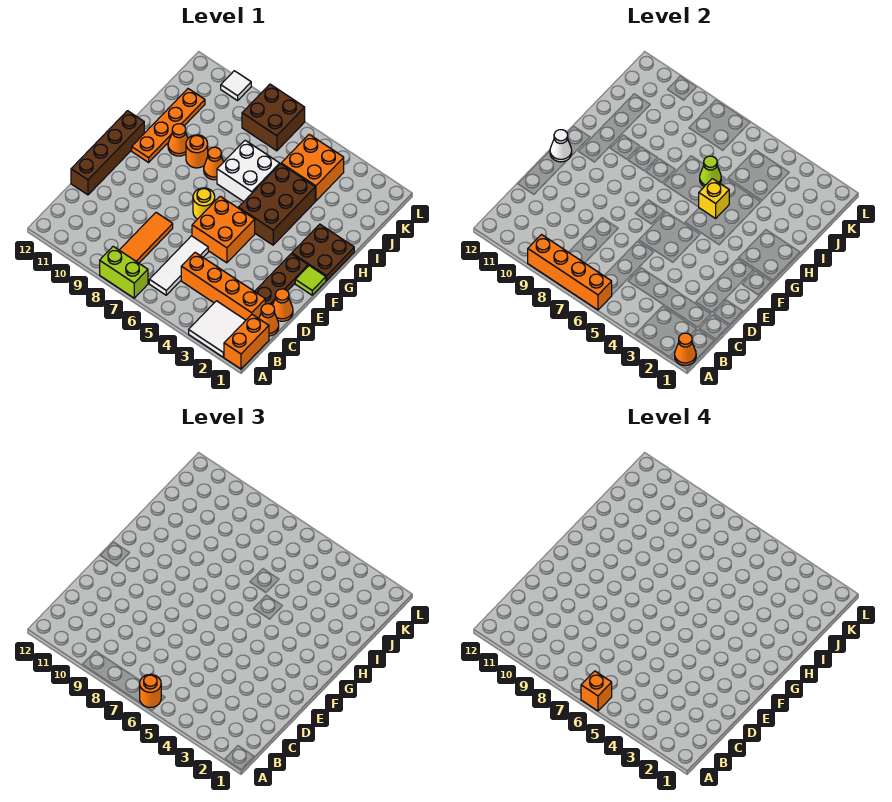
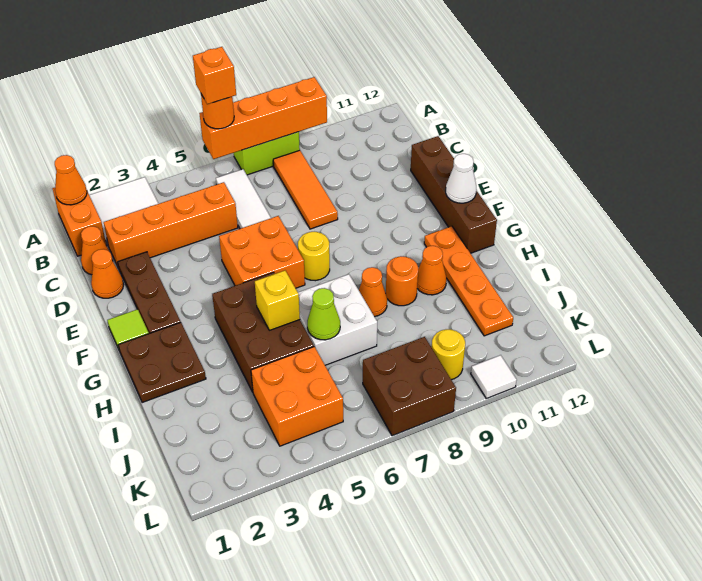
none -> yellow round brick K9 level 1

